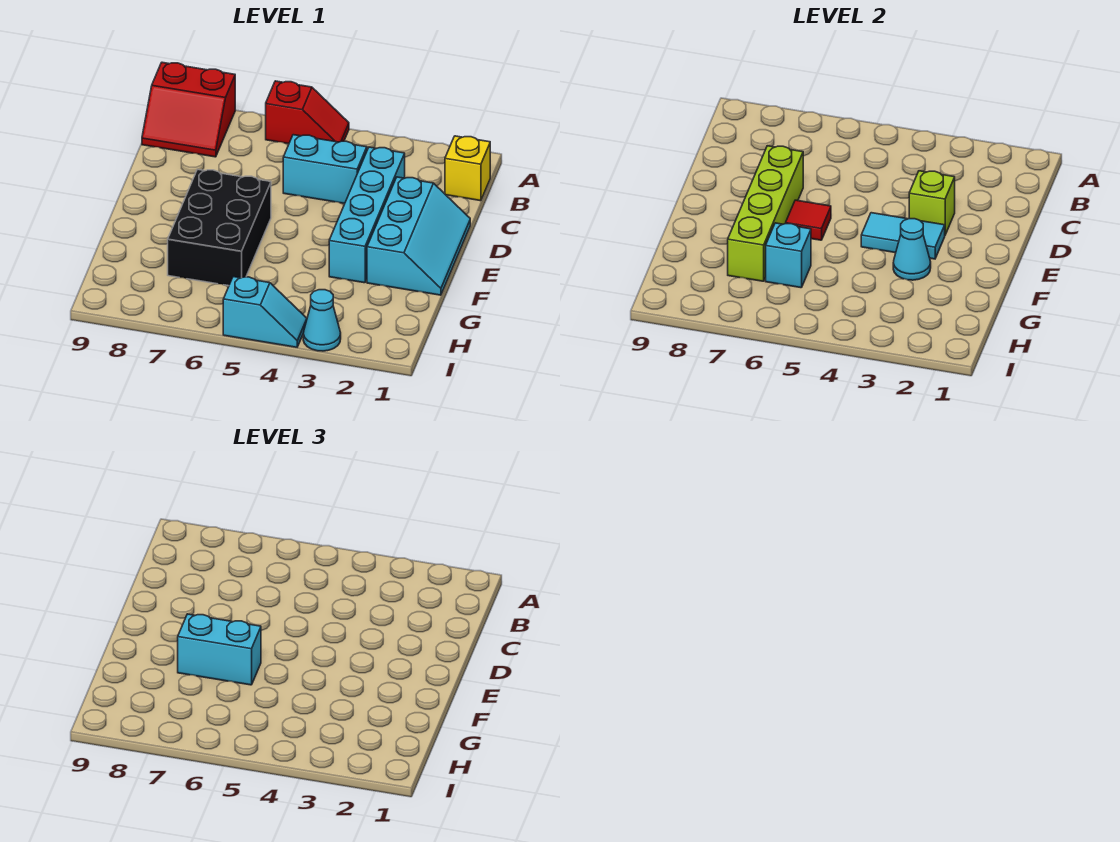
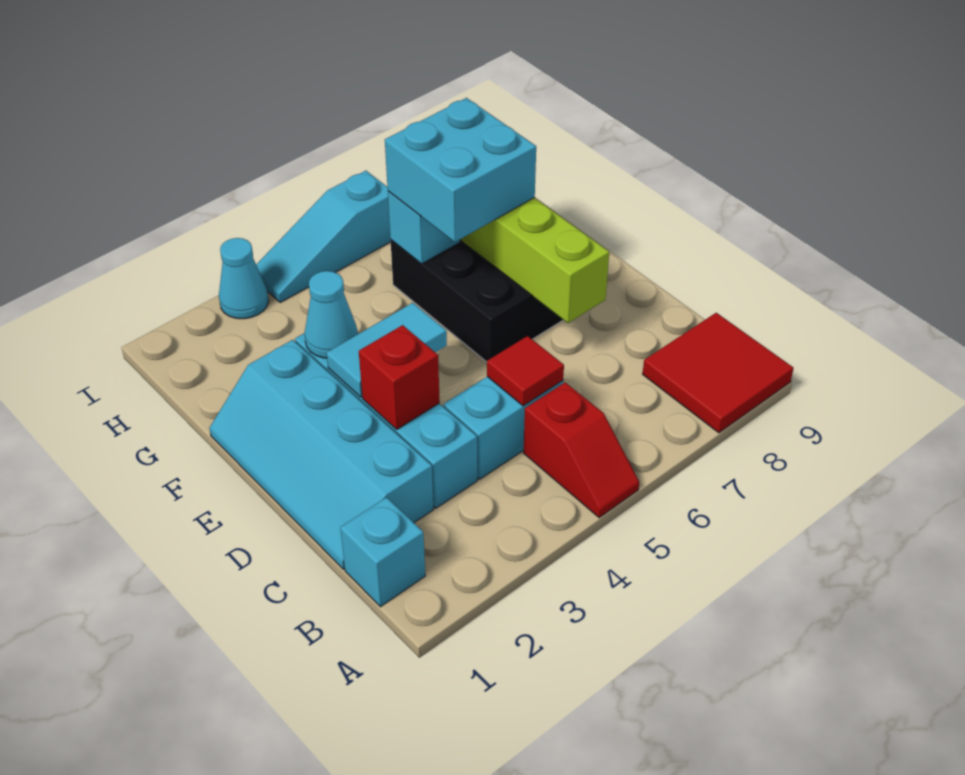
red slope A5:A6 level 1 top 6 -> red slope A5:B5 level 1 top B
red slope A8:B9 level 1 top A -> red tile A8:B9 level 1
yellow brick B1 level 1 -> cyan brick B1 level 1
cyan slope D1:F2 level 1 top 2 -> cyan slope C1:F2 level 1 top 2
lime brick D3 level 2 -> red brick D3 level 2
red tile E6 level 2 -> red tile C5 level 2
cyan brick F6:F7 level 3 -> cyan brick F6:G7 level 3
cyan slope I4:I5 level 1 top 5 -> cyan slope I4:I6 level 1 top 6

